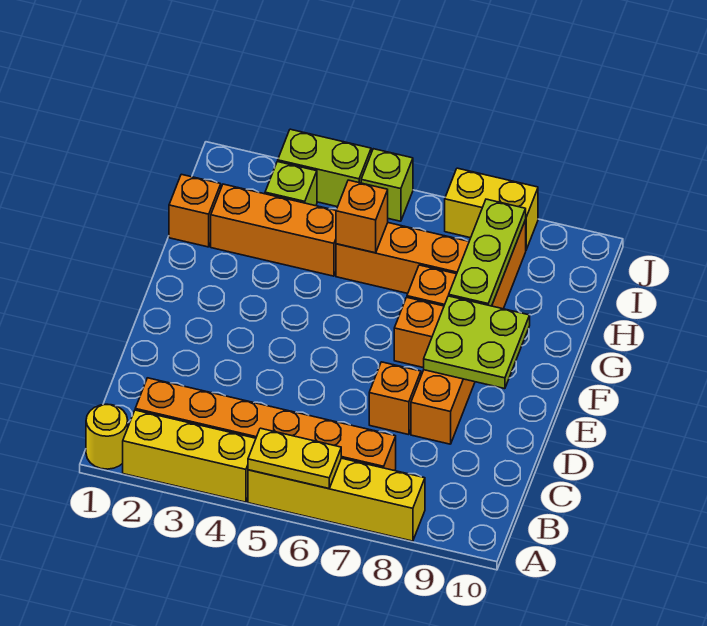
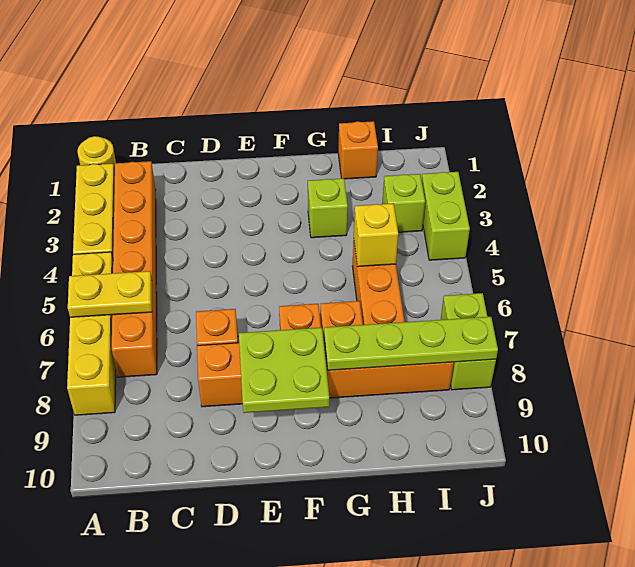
yellow plate A5:A6 level 2 -> yellow plate A6:B6 level 2
lime plate G8:I8 level 2 -> lime plate G8:J8 level 2
orange brick H2:H4 level 1 -> none
orange brick H5 level 2 -> yellow brick H5 level 2
lime brick J5 level 1 -> lime brick G3 level 1
yellow brick J7:J8 level 1 -> lime brick J7:J8 level 1

